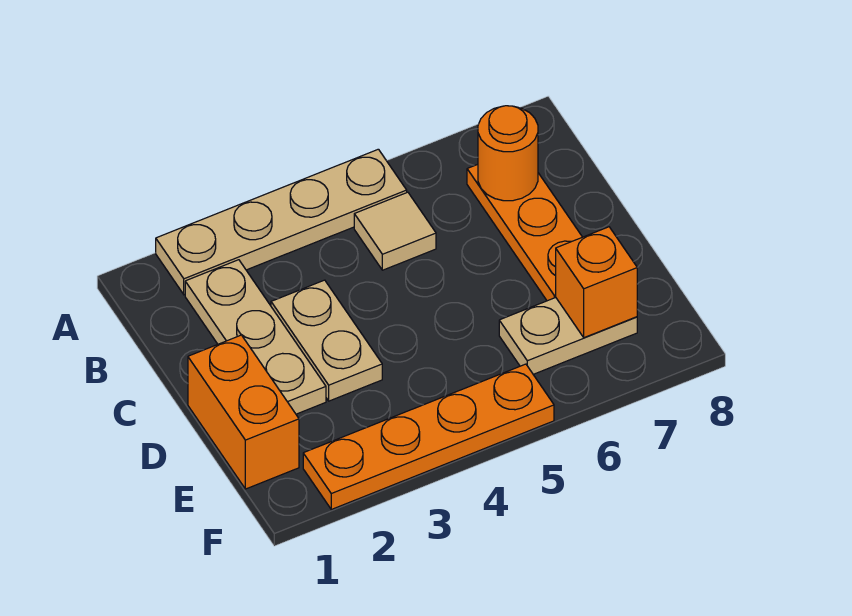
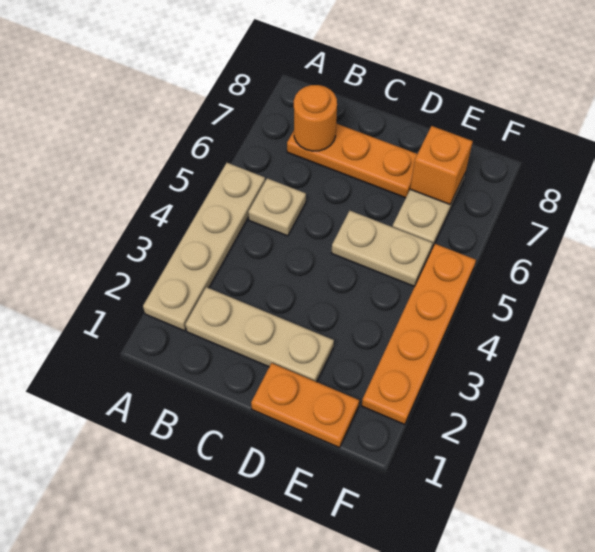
tan tile B5 level 1 -> tan plate B5 level 1
tan plate C3:D3 level 1 -> tan plate D5:E5 level 1
orange brick D1:E1 level 1 -> orange plate D1:E1 level 1

